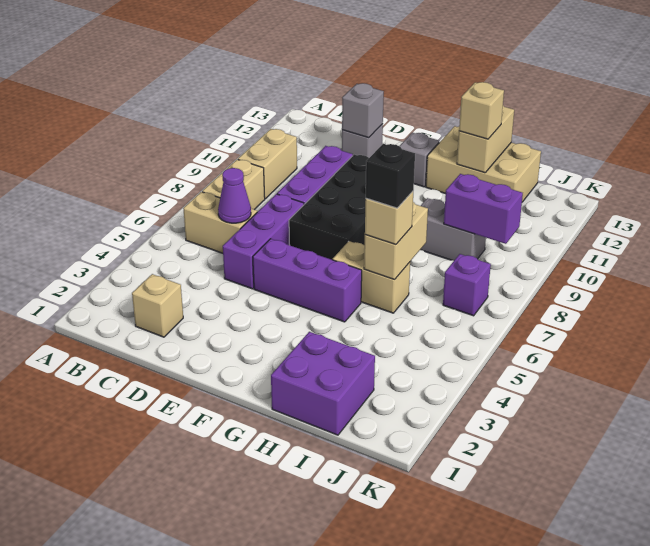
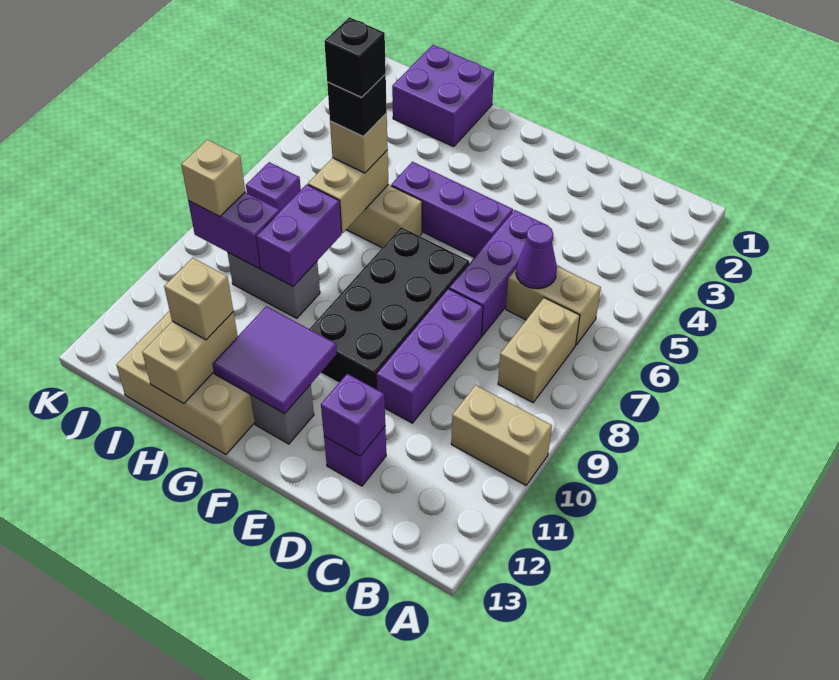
tan brick B9:B10 level 1 -> tan brick A10:B10 level 1
tan brick C2 level 1 -> tan brick J9 level 3
grey brick D12 level 1 -> purple brick D12 level 1
grey brick D12 level 2 -> purple brick D12 level 2
none -> purple tile F11:G12 level 2
none -> black brick H6 level 5
none -> purple brick H8:H9 level 2

